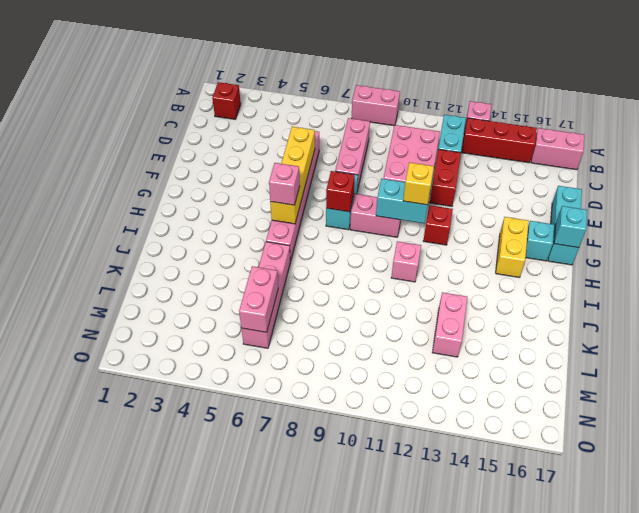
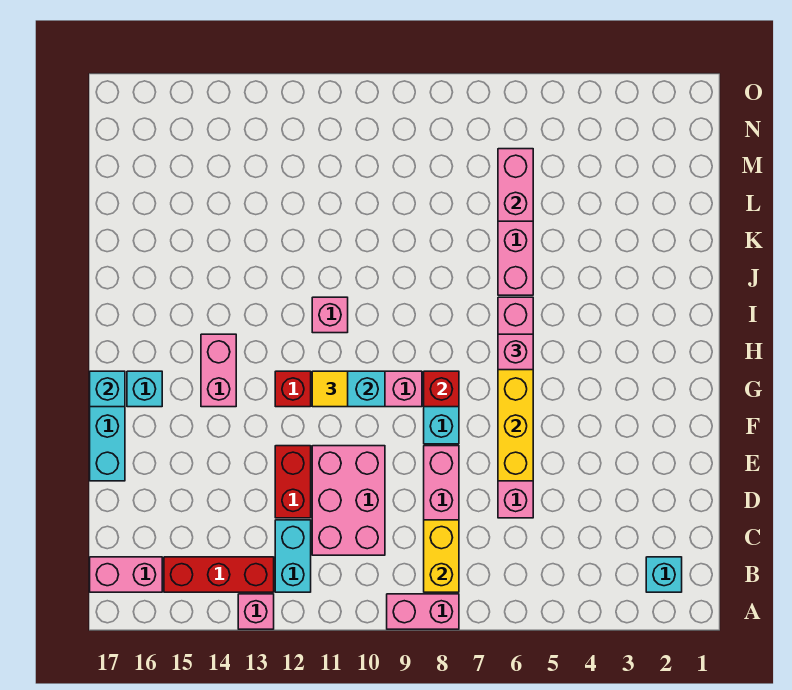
red brick B2 level 1 -> cyan brick B2 level 1
yellow brick G11 level 3 -> yellow tile G11 level 3
yellow brick G15:H15 level 1 -> yellow brick B8:C8 level 2
pink brick K13:L13 level 1 -> pink brick G14:H14 level 1

